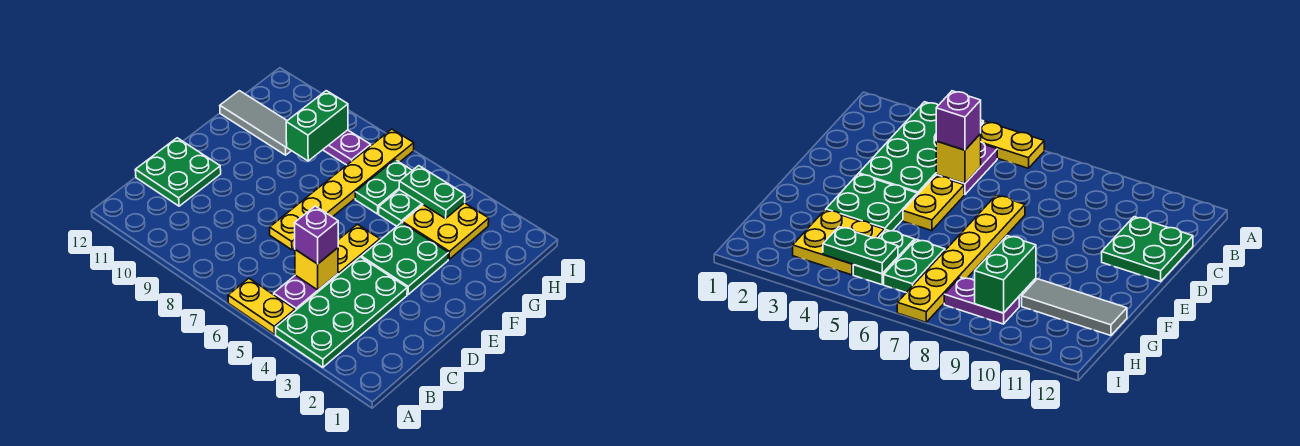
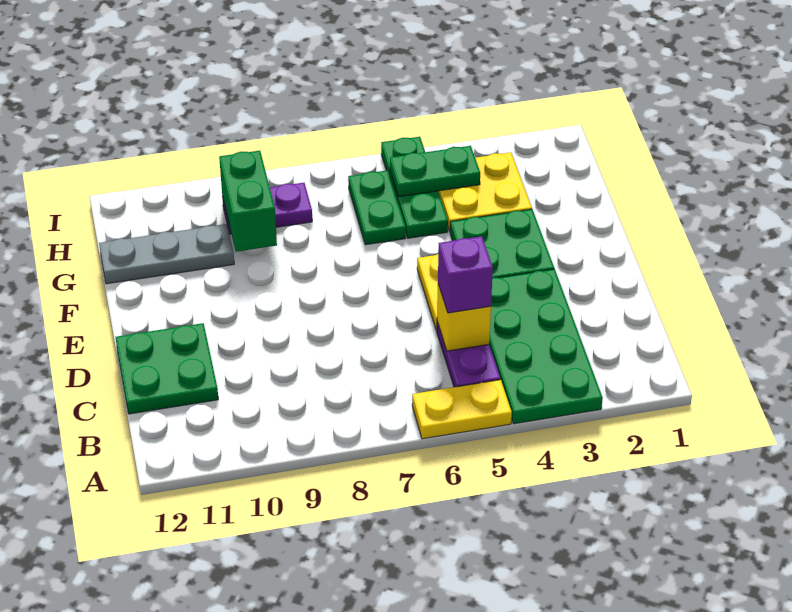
yellow plate D7:I7 level 1 -> none
green plate G5:H5 level 1 -> green plate G5:I5 level 1
grey tile G10:G12 level 1 -> grey plate G10:G12 level 1

